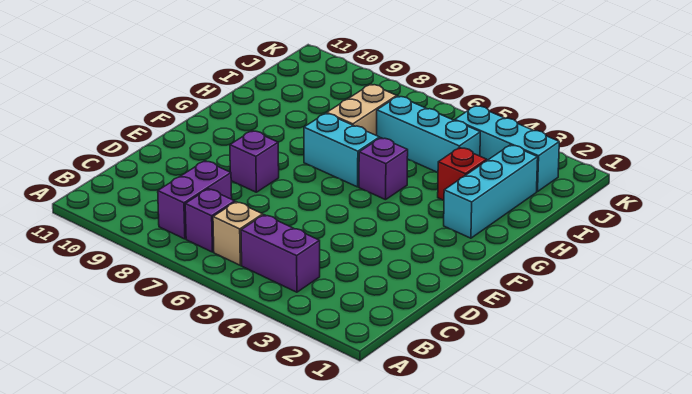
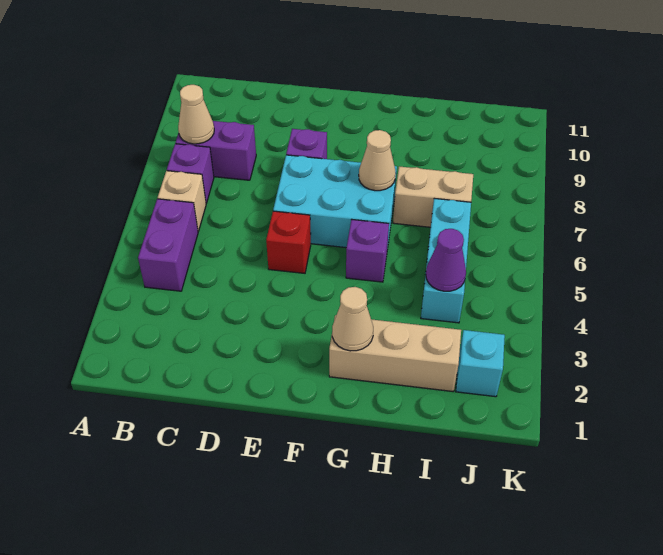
none -> tan cone B8 level 2
cyan brick G2:I2 level 1 -> tan brick G2:I2 level 1
none -> tan cone G2 level 2
cyan brick G6:G7 level 1 -> cyan brick E6:G7 level 1
none -> tan cone G7 level 2
red brick H3 level 1 -> red brick E5 level 1
none -> purple cone I4 level 2
cyan brick J2:J4 level 1 -> cyan brick J2 level 1

